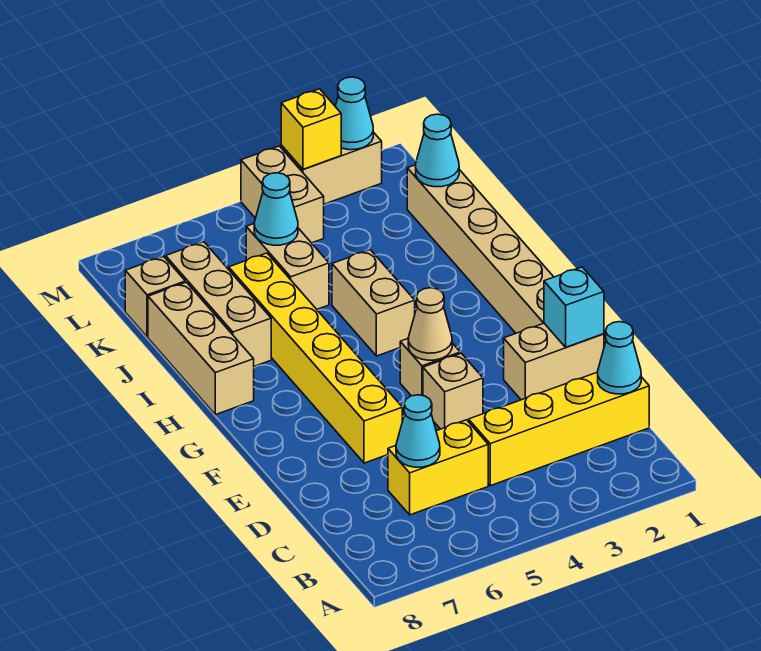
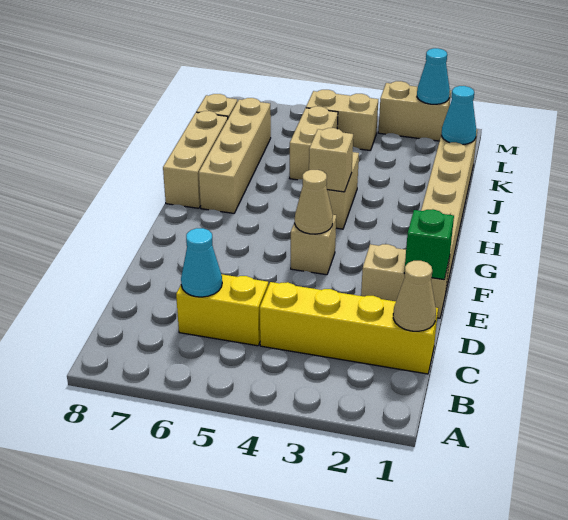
cyan cone C1 level 2 -> tan cone C1 level 2
cyan brick E1 level 2 -> green brick E1 level 2
tan brick E4 level 1 -> tan brick H4 level 2
yellow brick E6:J6 level 1 -> none
tan brick I7:K7 level 1 -> tan brick H7:K7 level 1
cyan cone K5 level 2 -> none
tan brick L4:M4 level 1 -> tan brick L4:L5 level 1
yellow brick M3 level 2 -> none

